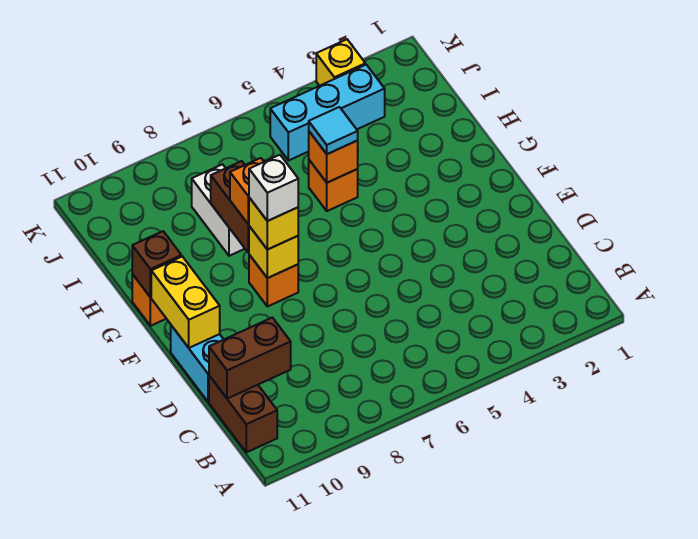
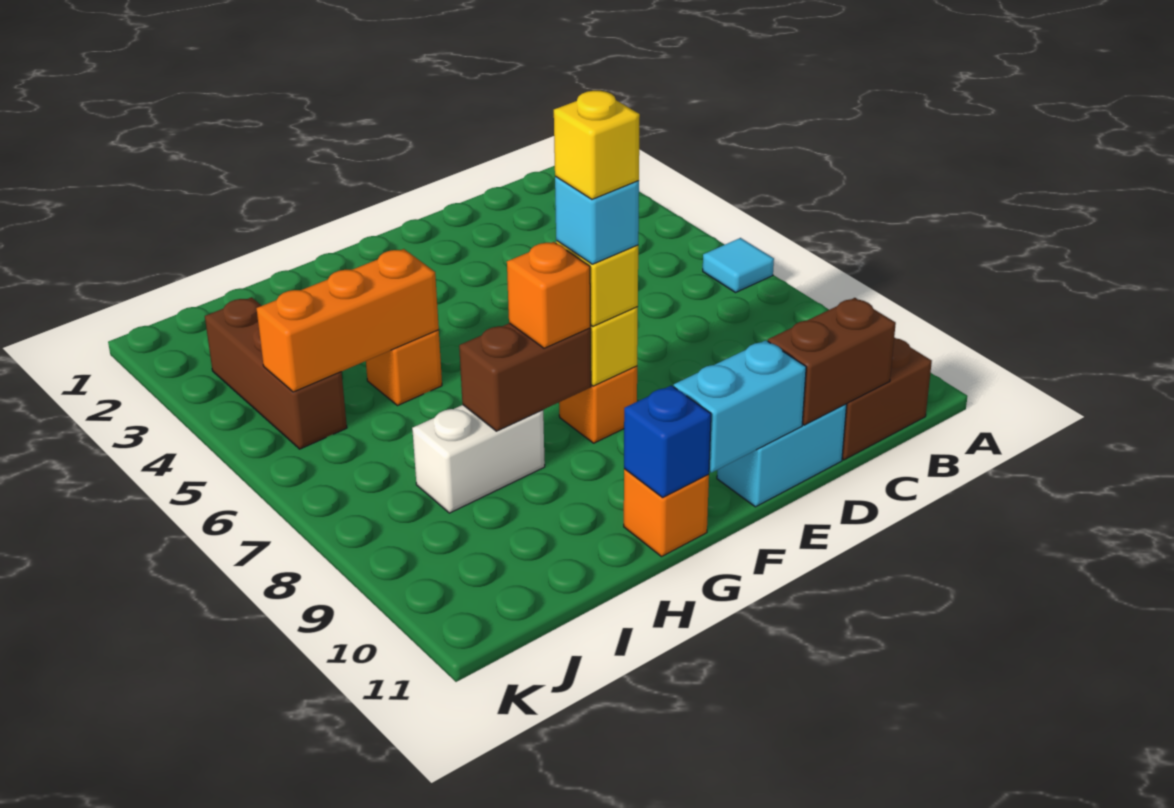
brown brick C10:C11 level 2 -> brown brick C11:D11 level 2
yellow brick E11:F11 level 2 -> cyan brick E11:F11 level 2
white brick F8 level 4 -> cyan brick F8 level 4
brown brick G11 level 2 -> blue brick G11 level 2
orange brick H5 level 2 -> orange brick H5:J5 level 2
cyan tile H5 level 3 -> cyan tile A6 level 1
cyan brick J3:J5 level 1 -> brown brick J3:J5 level 1
yellow brick K3 level 1 -> yellow brick F8 level 5

